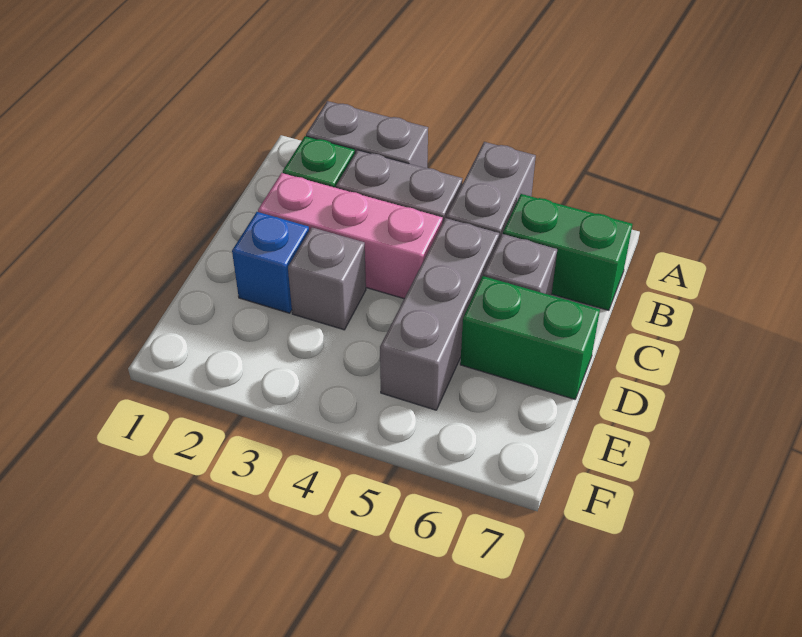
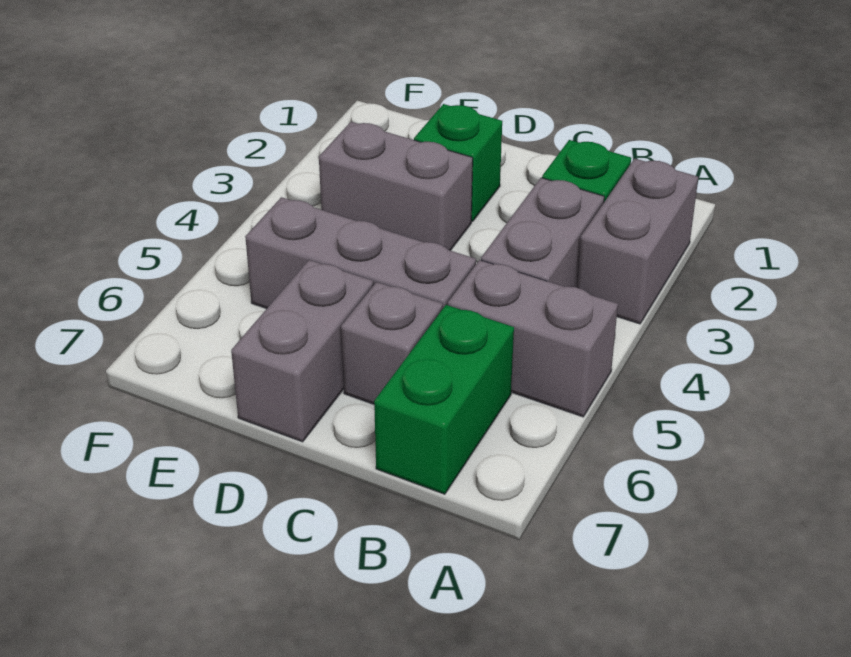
pink brick C2:C4 level 1 -> none
blue brick D2 level 1 -> green brick D2 level 1
grey brick D3 level 1 -> grey brick D3:E3 level 1
green brick D6:D7 level 1 -> grey brick D6:D7 level 1

